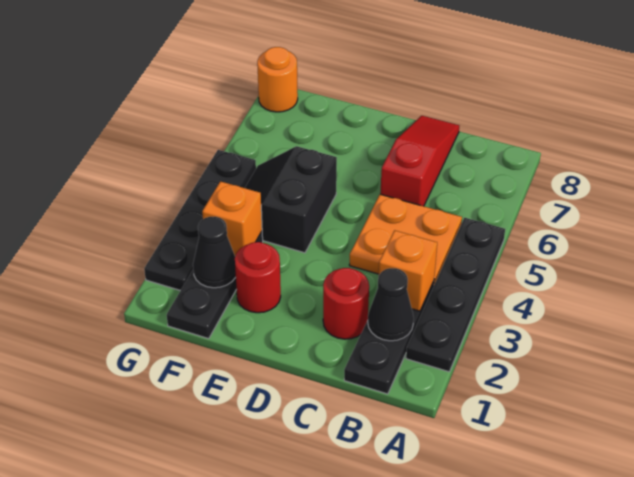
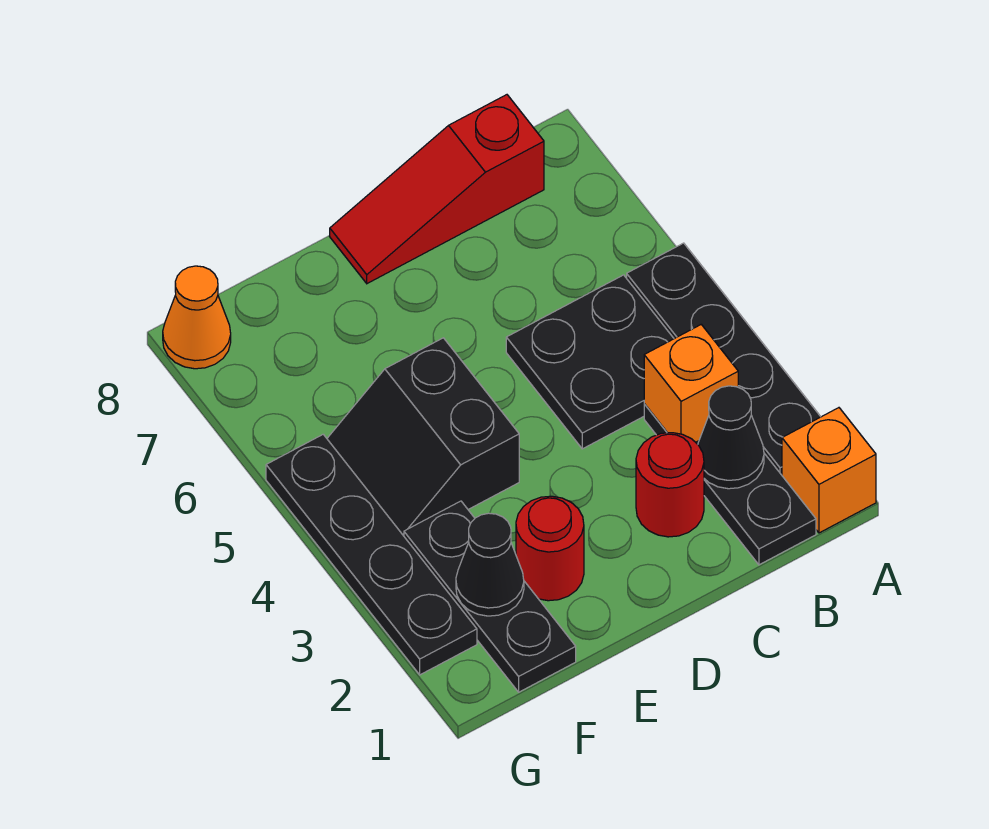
orange plate B4:C5 level 1 -> black plate B4:C5 level 1
red slope C6:C8 level 1 top 6 -> red slope B8:D8 level 1 top B
orange brick F3 level 2 -> orange brick A1 level 1
orange round brick G8 level 1 -> orange cone G8 level 1

